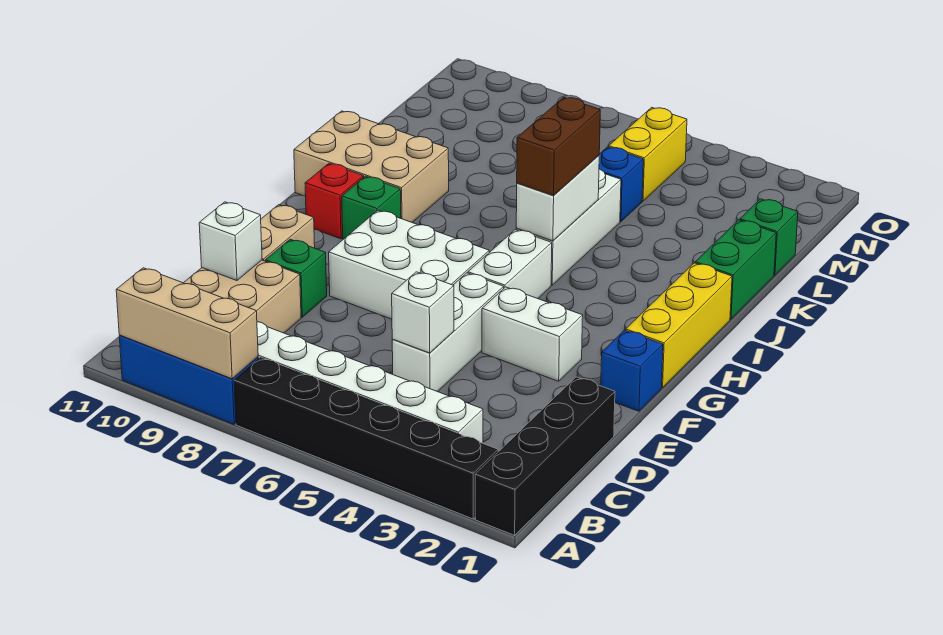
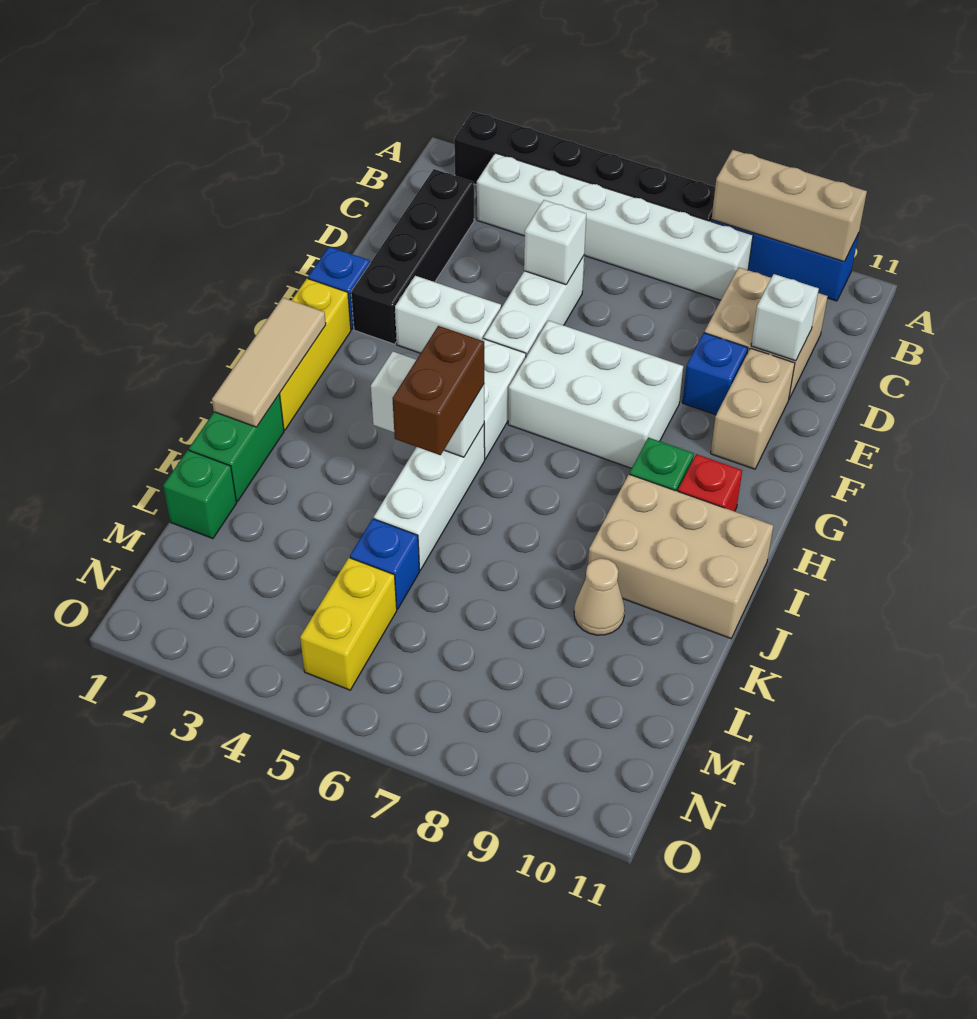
black brick A1:D1 level 1 -> black brick C2:F2 level 1
green brick E9 level 1 -> blue brick E9 level 1
none -> tan tile H1:J1 level 2
white brick I5:J5 level 2 -> white brick I4:I5 level 2
none -> tan cone K9 level 1

